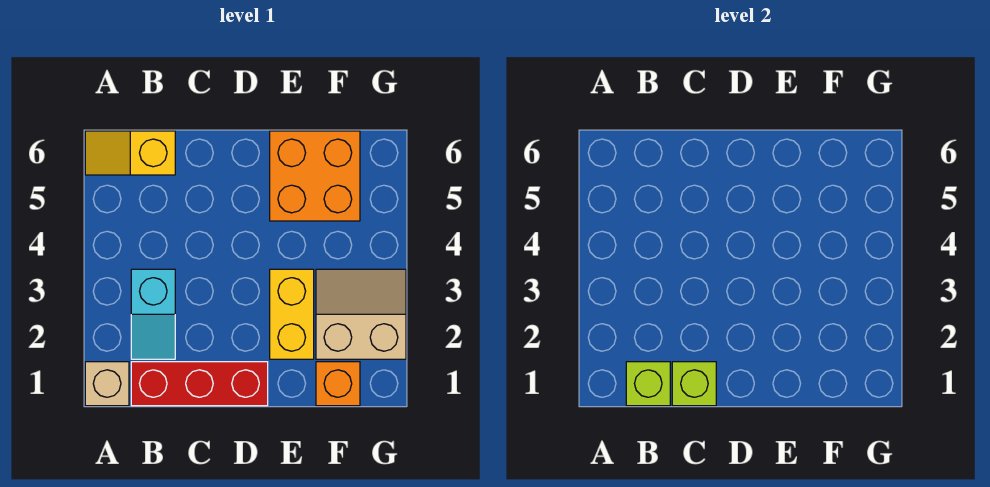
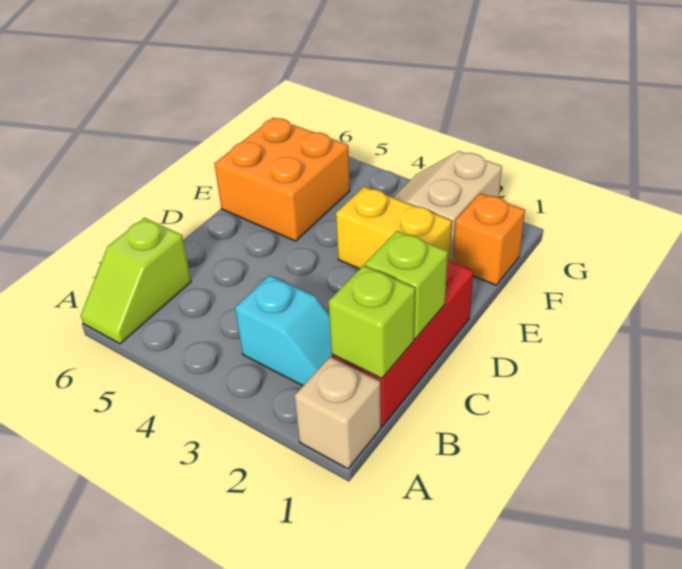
yellow slope A6:B6 level 1 top B -> lime slope A6:B6 level 1 top B

